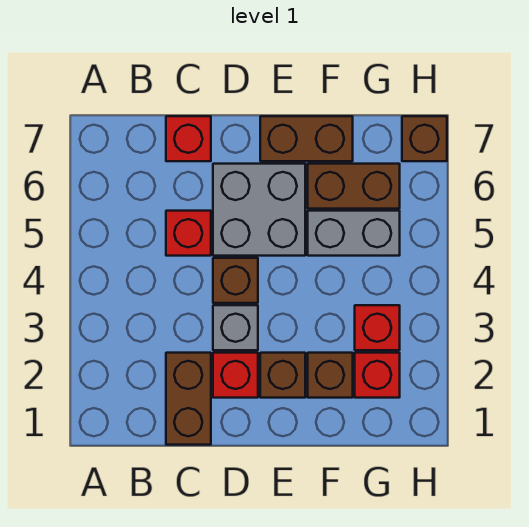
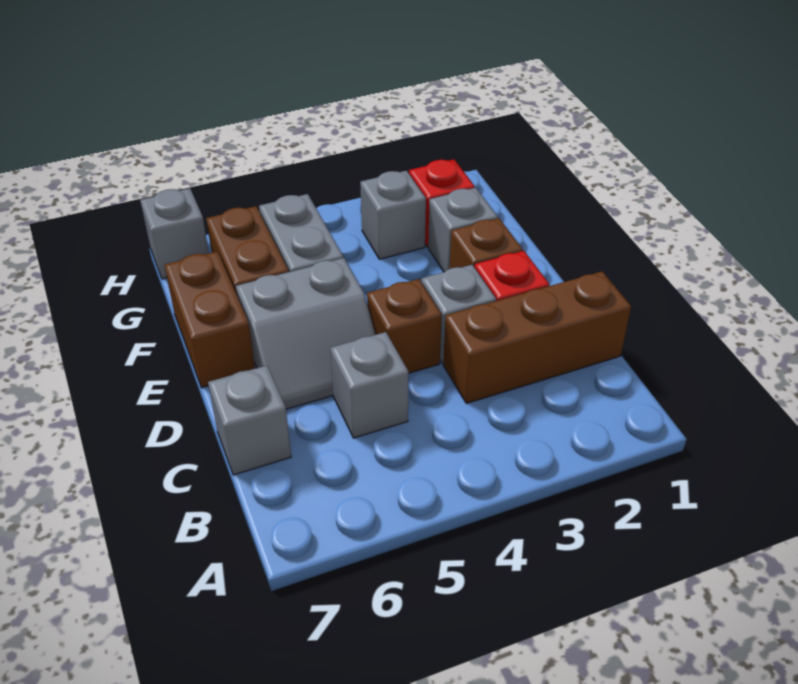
brown brick C1:C2 level 1 -> brown brick C1:C3 level 1
red brick C5 level 1 -> grey brick C5 level 1
red brick C7 level 1 -> grey brick C7 level 1
grey brick D5:E6 level 1 -> grey slope D5:E6 level 1 top E
brown brick F2 level 1 -> grey brick F2 level 1
red brick G3 level 1 -> grey brick G3 level 1
brown brick H7 level 1 -> grey brick H7 level 1

